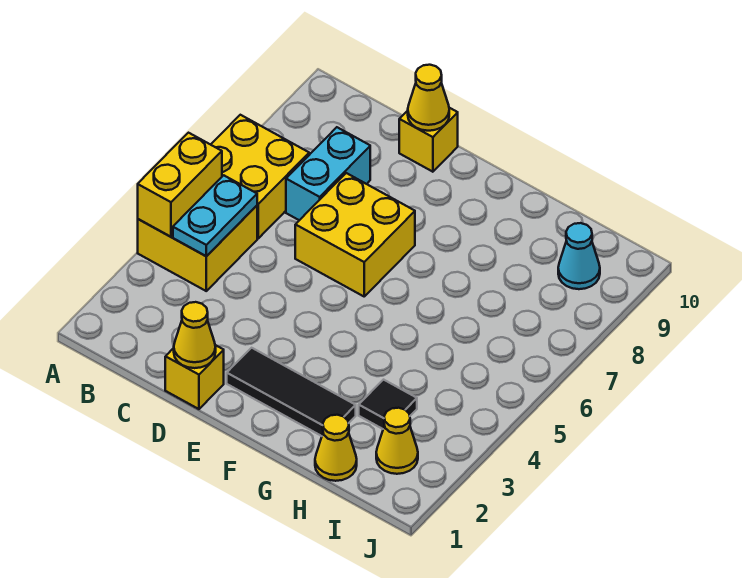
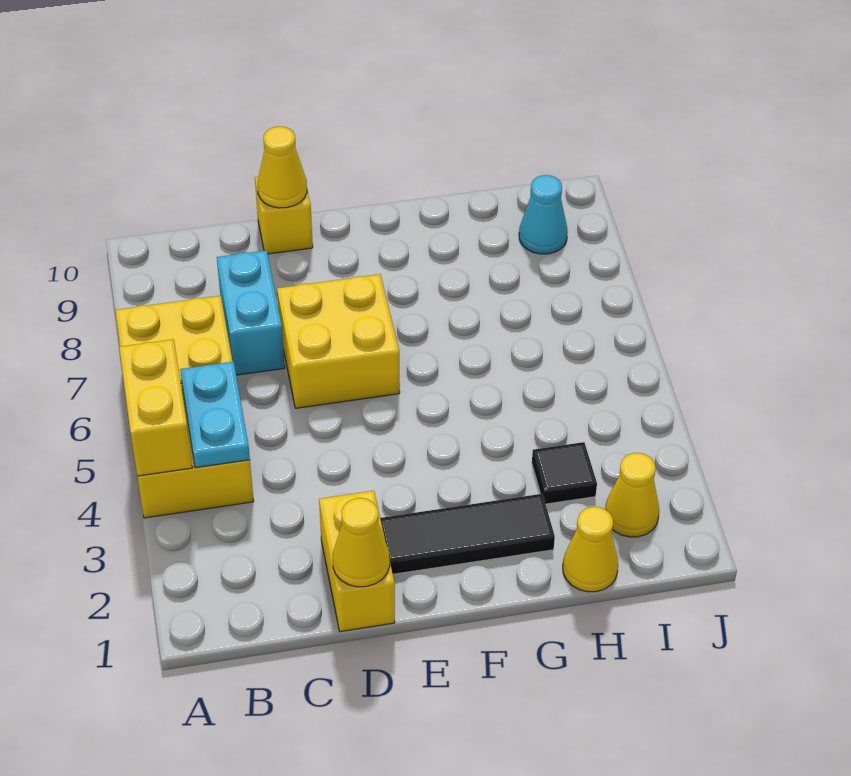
yellow brick D1 level 1 -> yellow brick D1:D2 level 1

